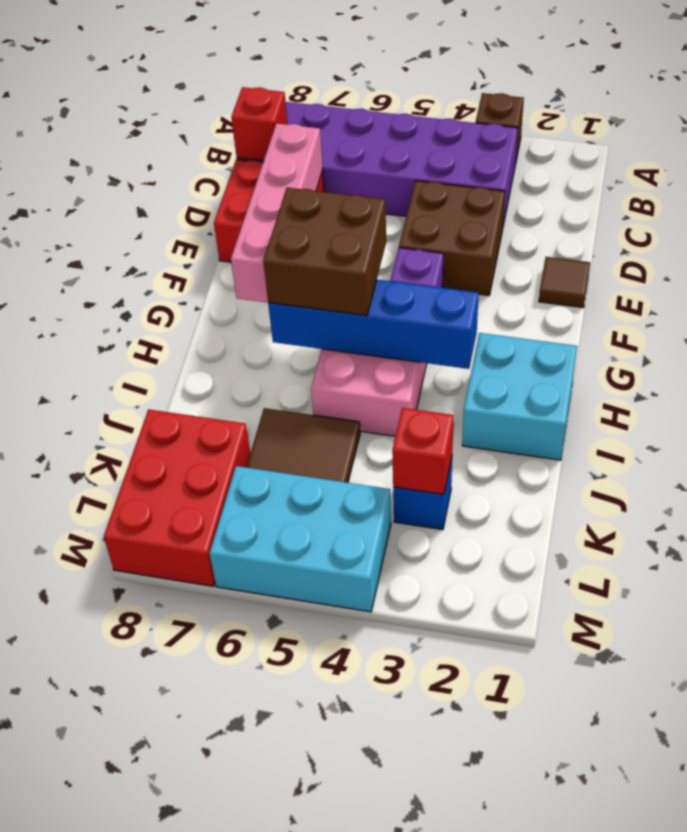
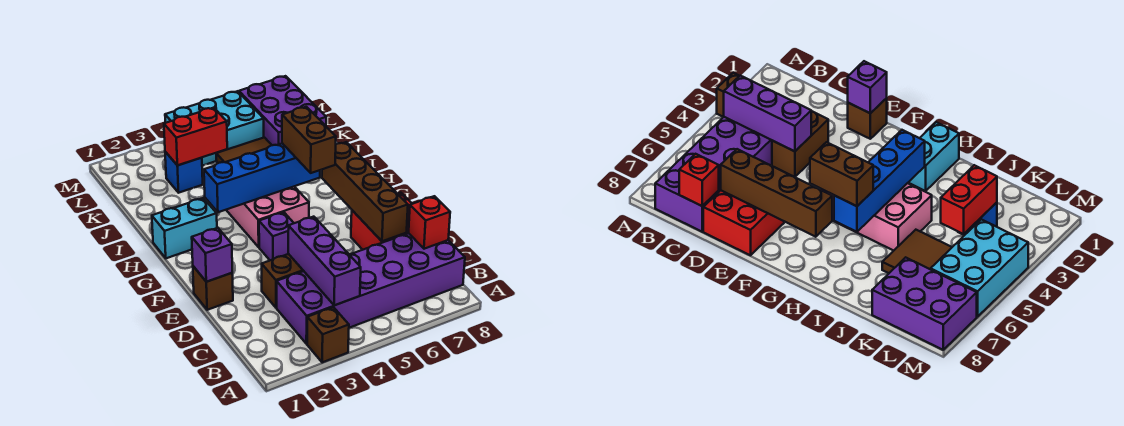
none -> purple brick B4:D4 level 2
brown brick D3:E4 level 1 -> brown brick D3:D4 level 1
pink brick D7:G7 level 2 -> brown brick D7:G7 level 2
brown tile E1 level 1 -> brown brick E1 level 1
none -> purple brick E1 level 2
brown brick G5:H6 level 3 -> brown brick G6:H6 level 3
cyan brick H1:I2 level 1 -> cyan brick H1:H2 level 1
red brick K3 level 2 -> red brick K3:K4 level 2
red brick K7:M8 level 1 -> purple brick K7:M8 level 1

